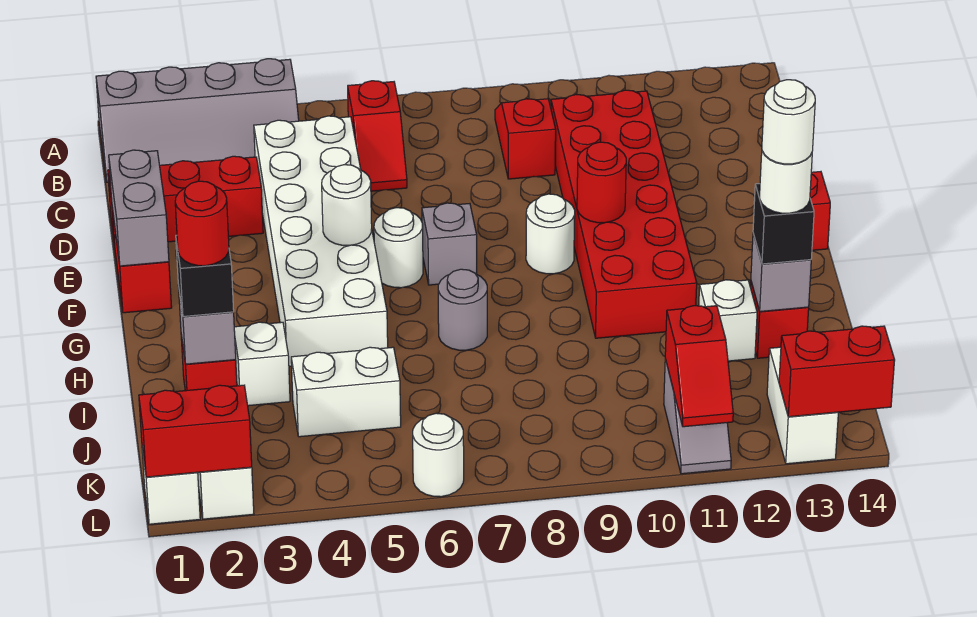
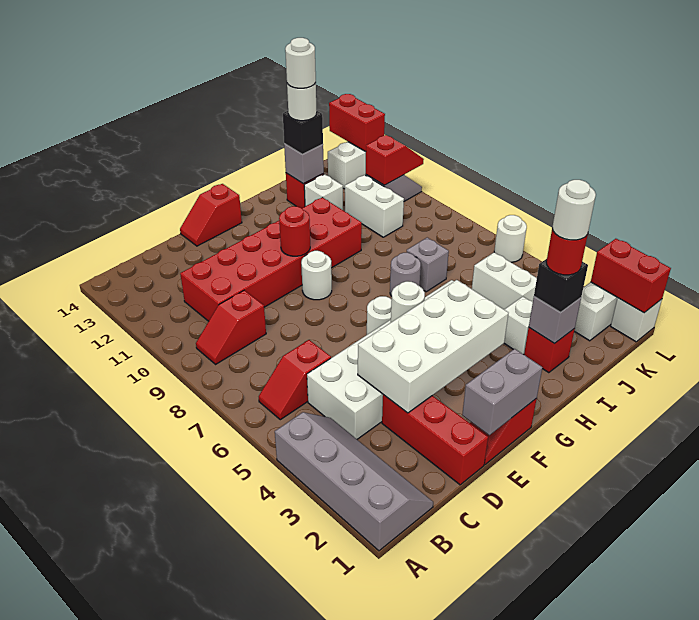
red slope B6:C6 level 1 top B -> red slope B6:C6 level 1 top C
none -> white brick D3:G4 level 2
grey brick F7 level 1 -> grey brick I7 level 1
none -> white round brick I2 level 5
none -> white brick J10:J11 level 1

